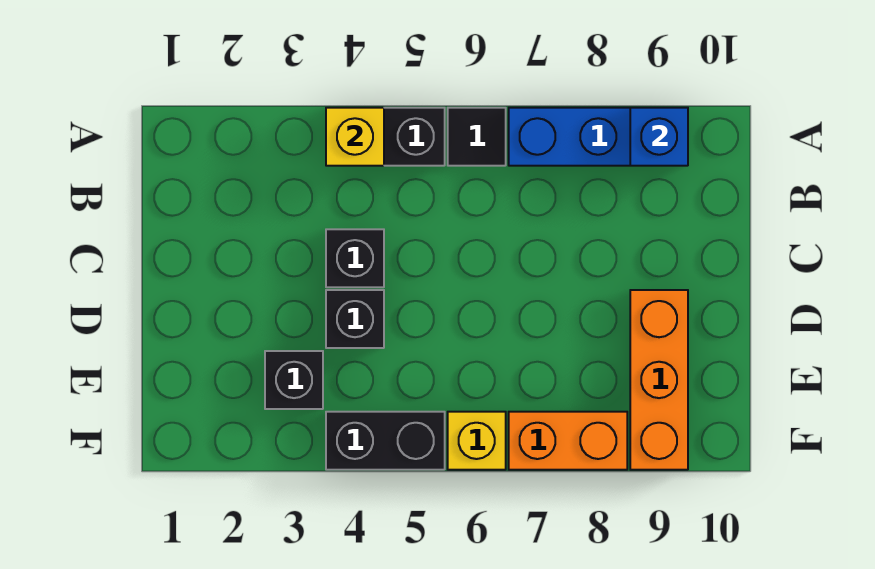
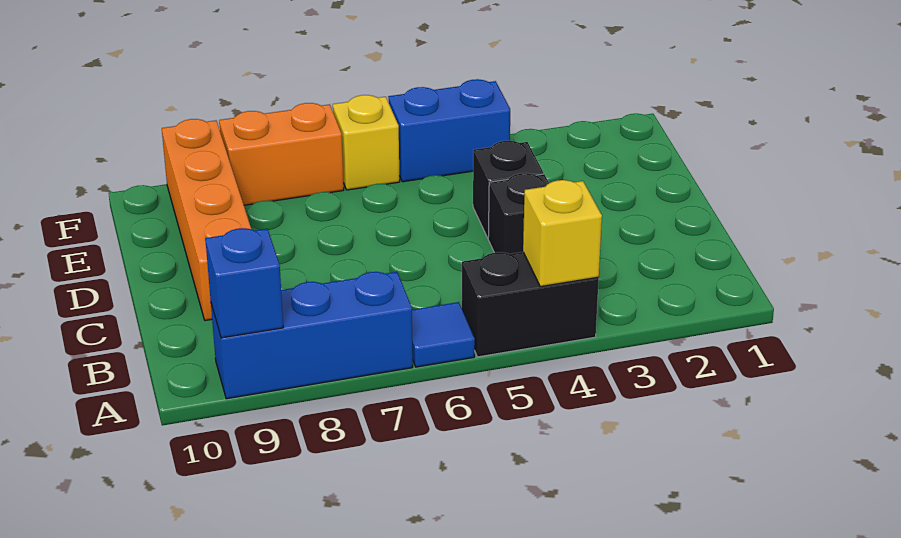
black tile A6 level 1 -> blue tile A6 level 1
orange brick D9:F9 level 1 -> orange brick C9:F9 level 1
black brick E3 level 1 -> none
black brick F4:F5 level 1 -> blue brick F4:F5 level 1

